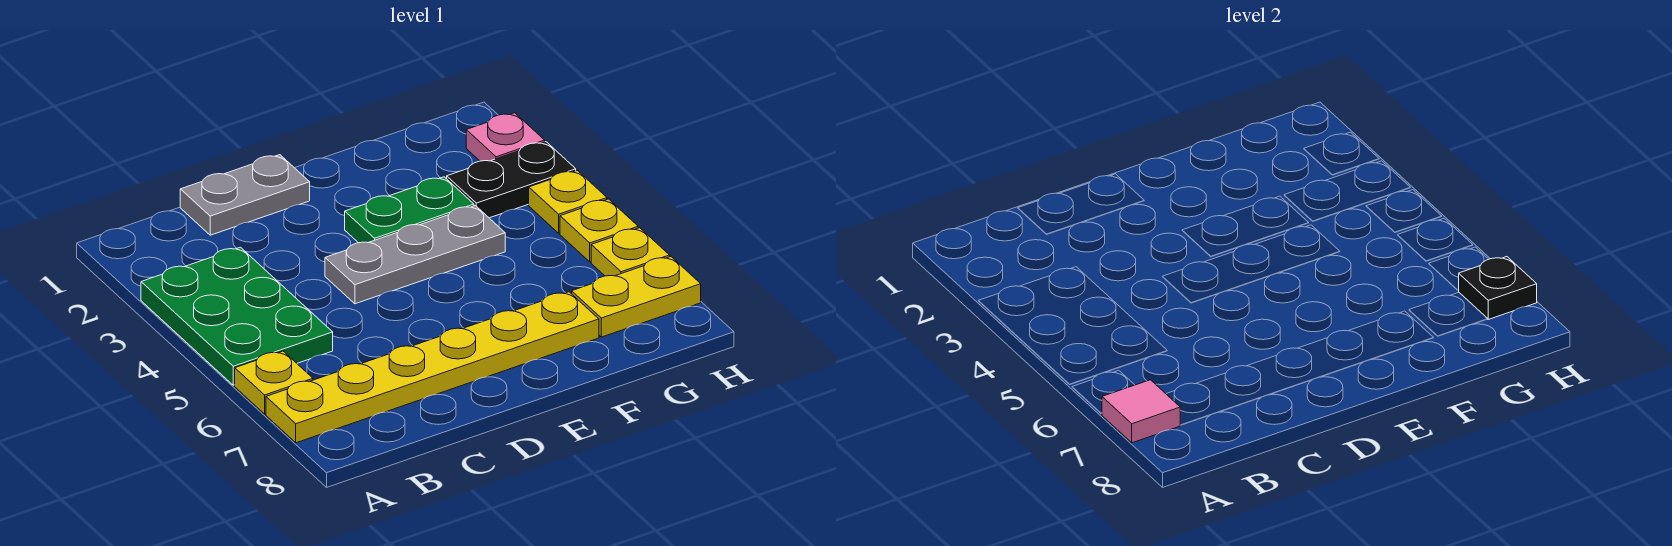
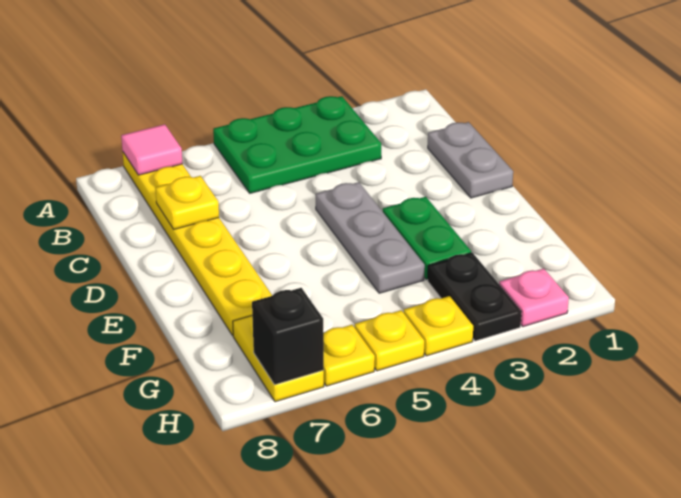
yellow plate A6 level 1 -> yellow plate C7 level 2
black plate H7 level 2 -> black brick H7 level 2

